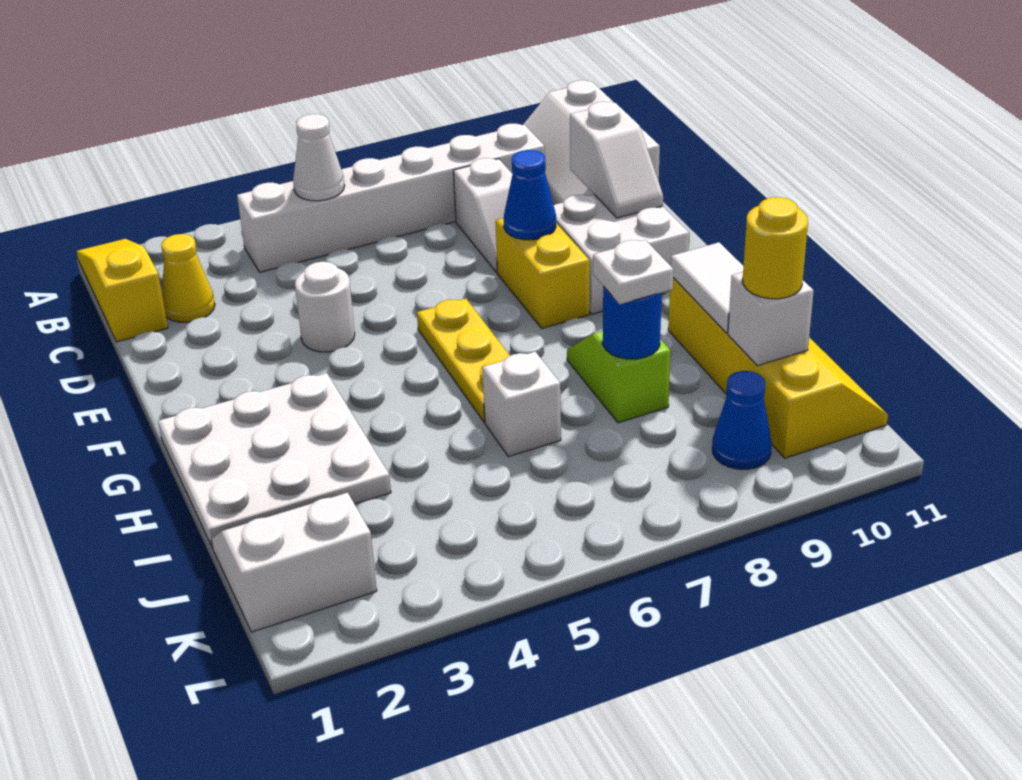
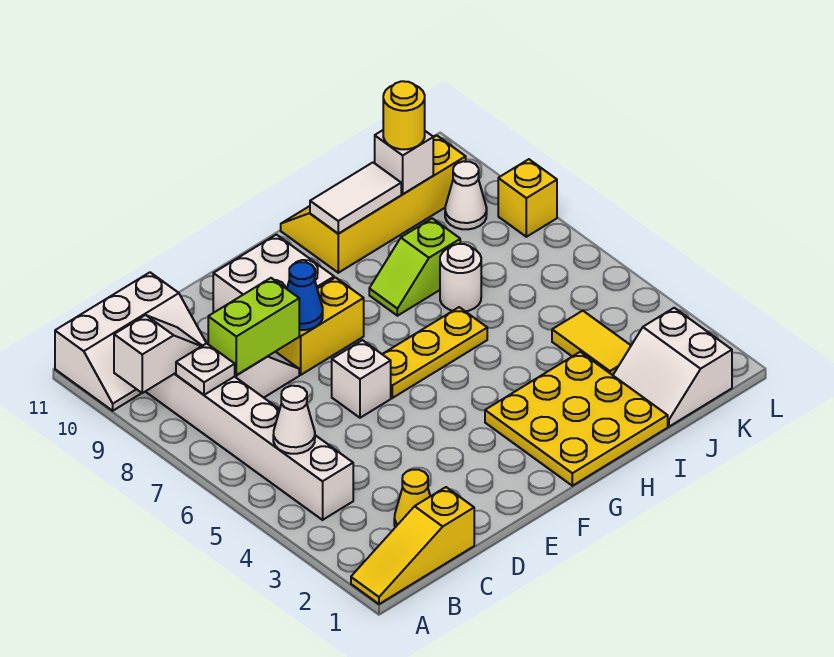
none -> lime brick C8:D8 level 2
white slope D10:E10 level 2 top D -> white slope A9:B9 level 2 top A
white round brick E4 level 1 -> white round brick I7 level 1
white plate G1:I3 level 1 -> yellow plate G1:I3 level 1
white brick I6 level 1 -> white brick E6 level 1
blue round brick I8 level 2 -> none
white plate I8 level 3 -> white plate B8 level 2
none -> yellow tile J3:J4 level 1
blue cone K9 level 1 -> white cone K9 level 1
none -> yellow brick L8 level 1

